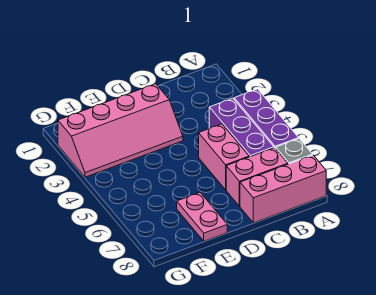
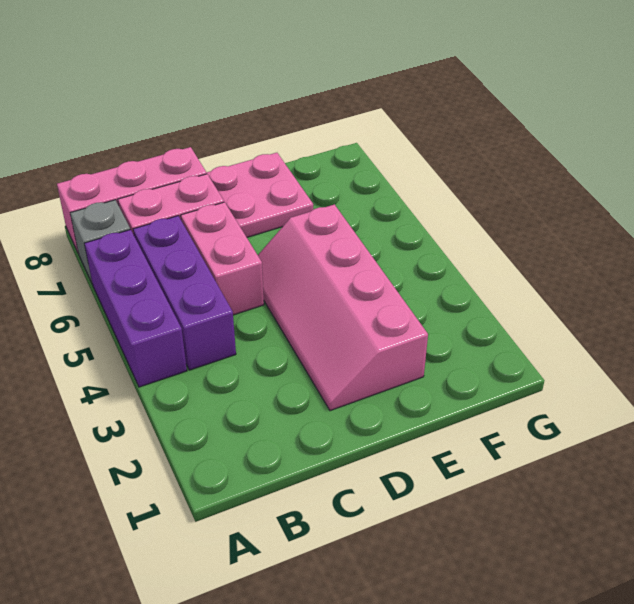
pink slope D2:G3 level 1 top 2 -> pink slope D2:E5 level 1 top E
pink plate E7:E8 level 1 -> pink plate D7:E8 level 1

